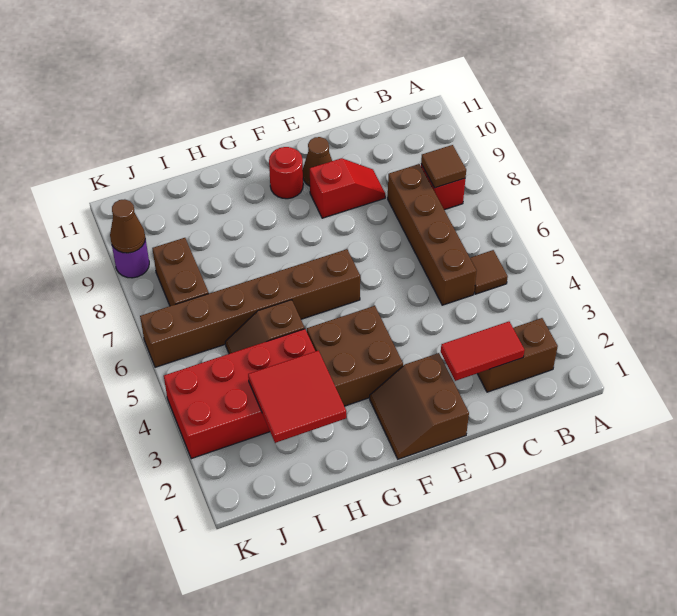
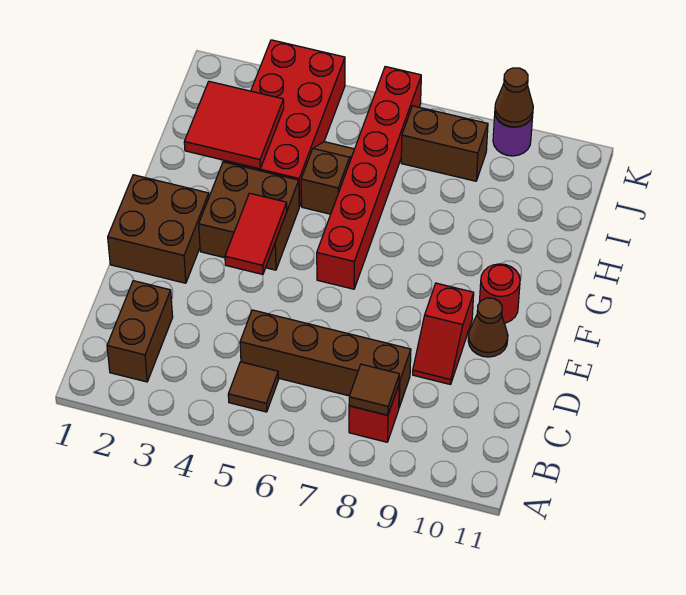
red tile C2:D2 level 2 -> red tile E4:F4 level 2
brown slope E1:F2 level 1 top E -> brown brick E1:F2 level 1
brown brick F6:K6 level 1 -> red brick F6:K6 level 1

